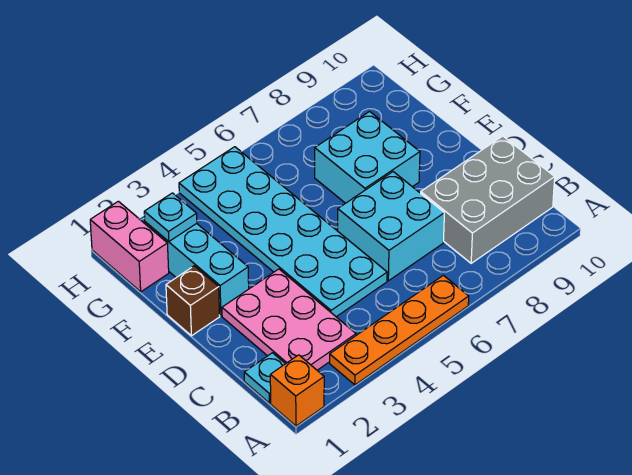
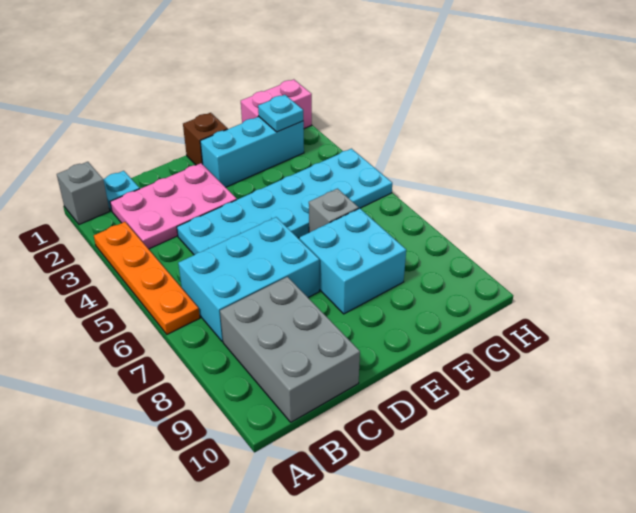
orange brick A1 level 1 -> grey brick A1 level 1
cyan brick C6:D7 level 1 -> cyan brick B6:D7 level 1
none -> grey brick F6 level 1

